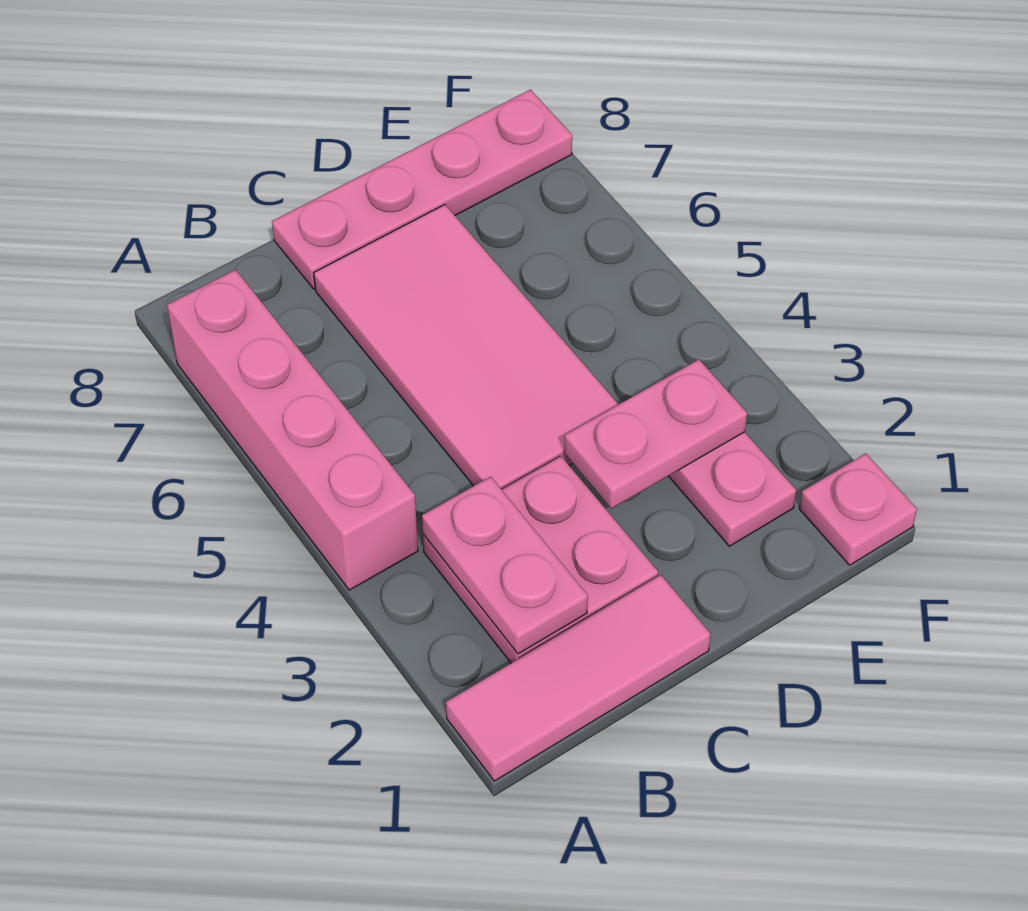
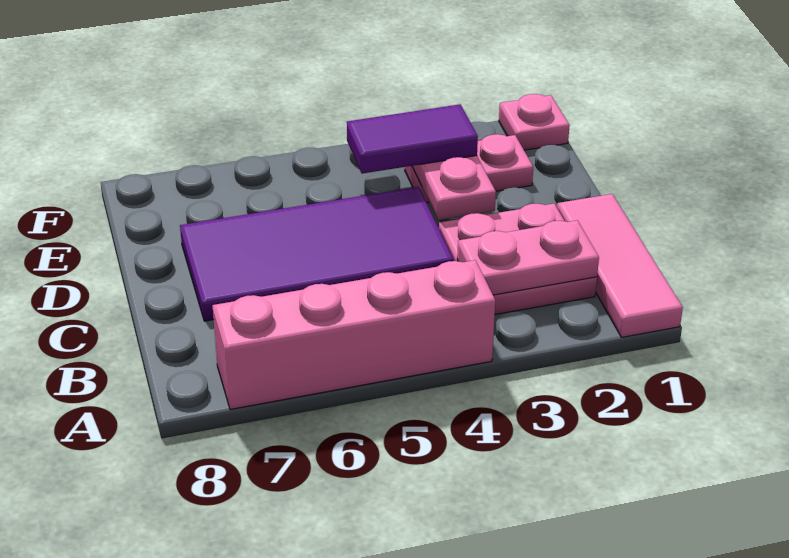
pink tile C4:D7 level 1 -> purple tile C4:D7 level 1
pink plate C8:F8 level 1 -> none
none -> purple tile E3:E4 level 3

